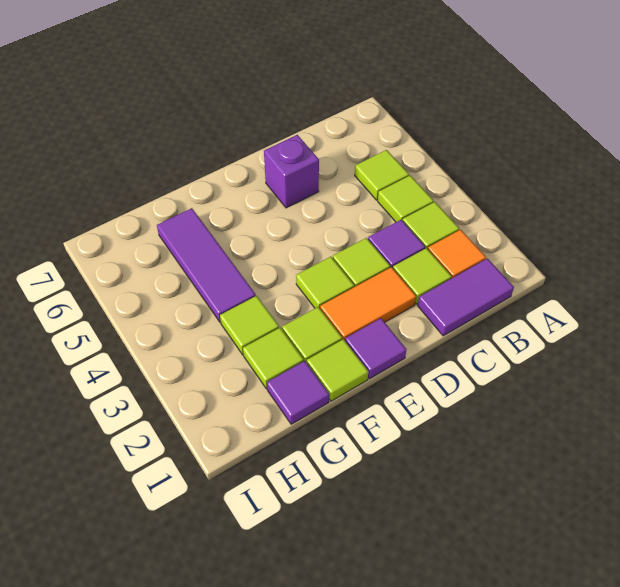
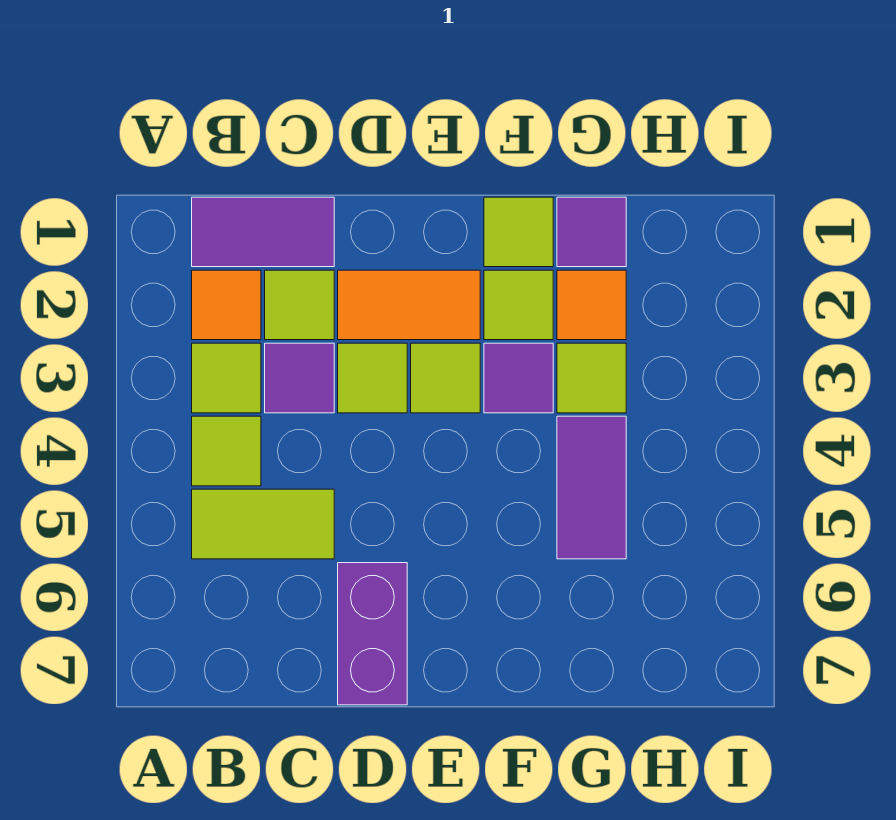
lime tile B5 level 1 -> lime tile B5:C5 level 1
purple brick D6 level 1 -> purple brick D6:D7 level 1
purple tile E1 level 1 -> purple tile F3 level 1
lime tile G2 level 1 -> orange tile G2 level 1
purple tile G4:G6 level 1 -> purple tile G4:G5 level 1

